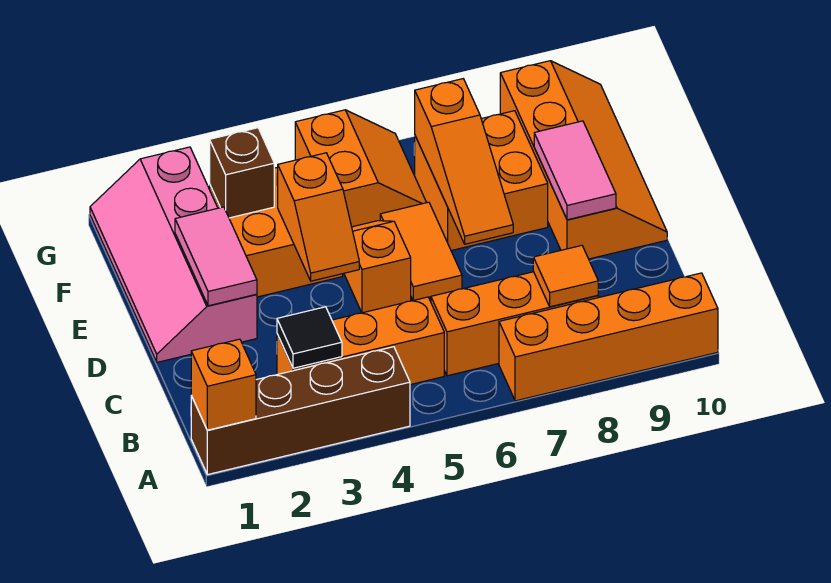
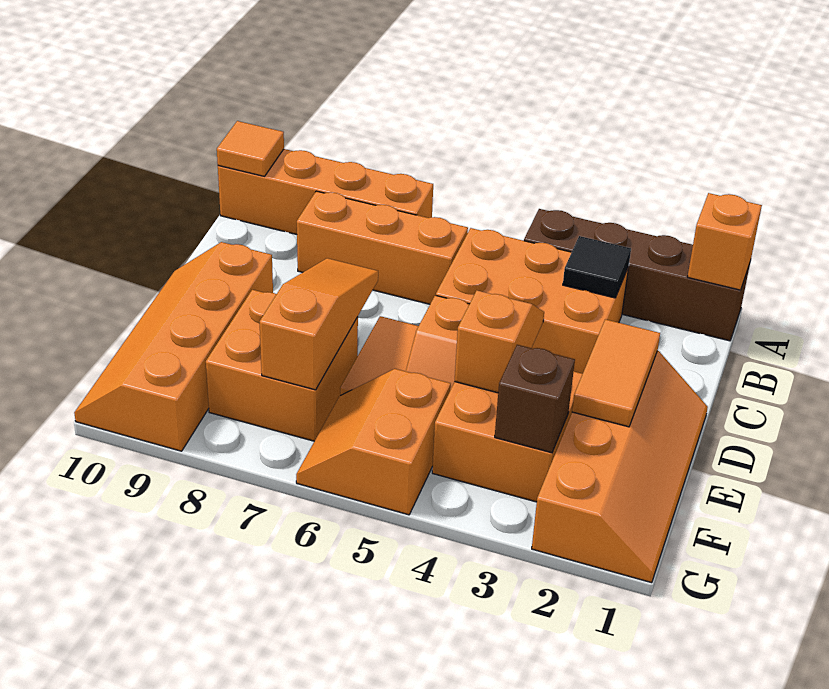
orange brick B3:B5 level 1 -> orange brick B3:C5 level 1
orange tile B8 level 2 -> orange tile A10 level 2
pink slope D1:G2 level 1 top 2 -> orange slope D1:G2 level 1 top 2
pink tile D2:E2 level 2 -> orange tile D2:E2 level 2
pink tile D9:E9 level 2 -> none

